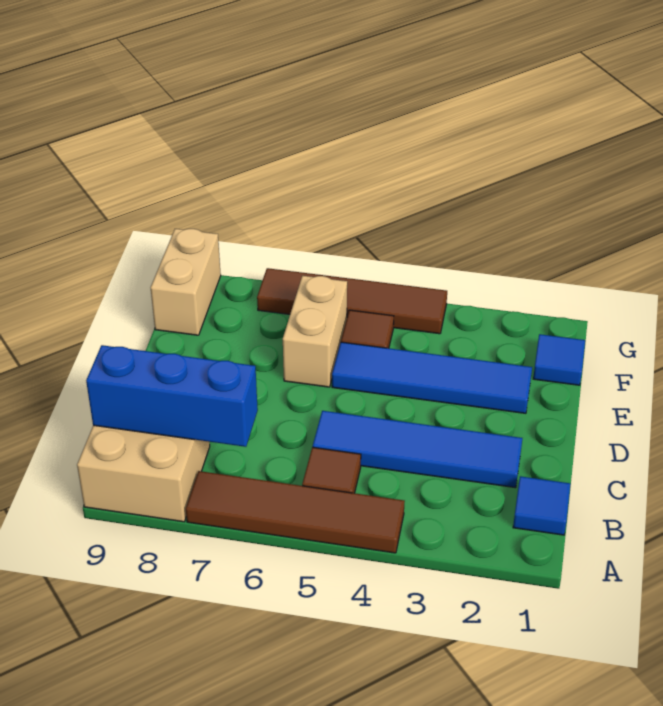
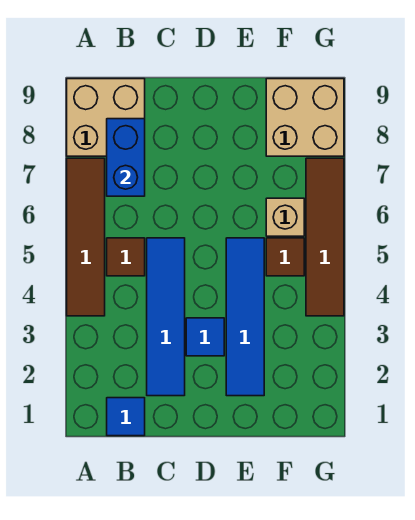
blue brick B7:B9 level 2 -> blue brick B7:B8 level 2
tan brick E6:F6 level 1 -> tan brick F6 level 1
blue tile F1 level 1 -> blue tile D3 level 1
tan brick F9:G9 level 1 -> tan brick F8:G9 level 1

